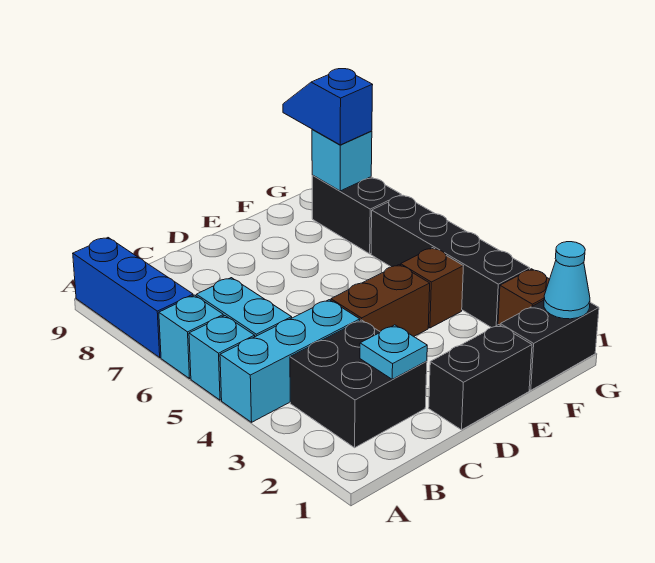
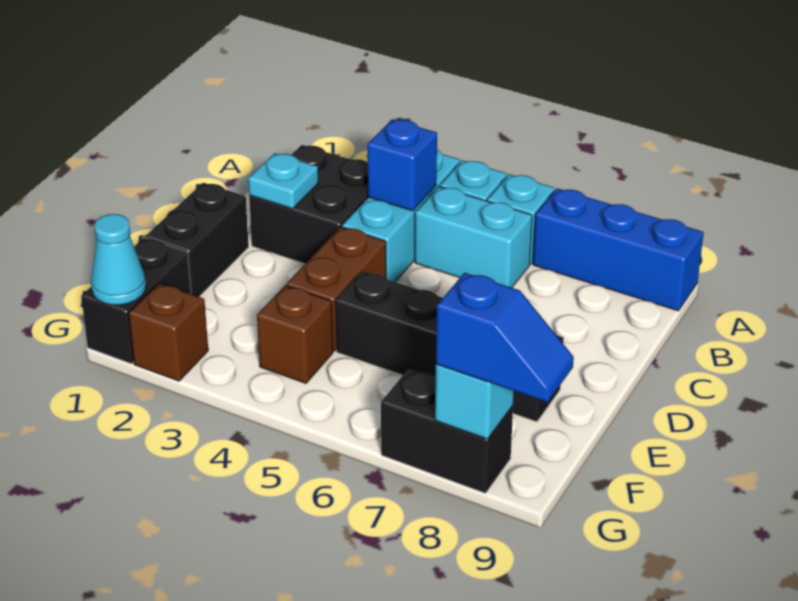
none -> blue brick B4 level 2
black brick G3:G6 level 1 -> black brick E5:E8 level 1

